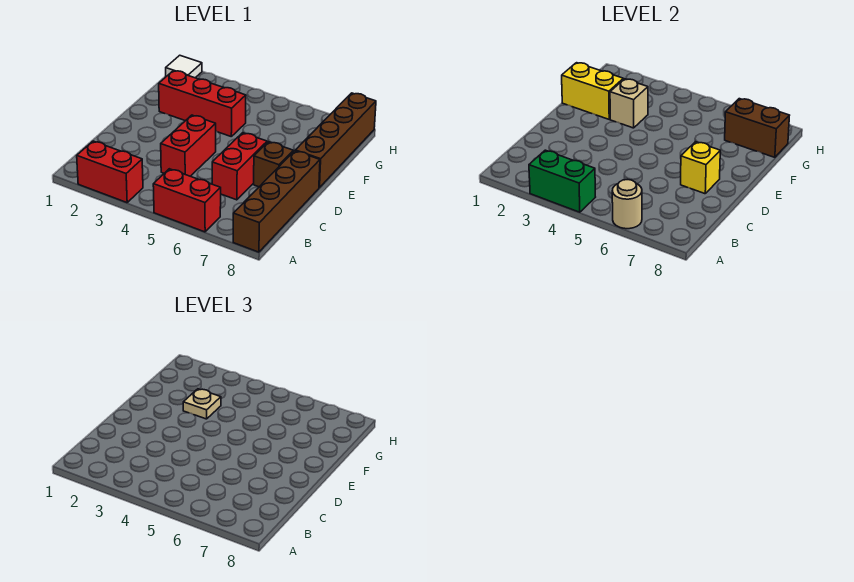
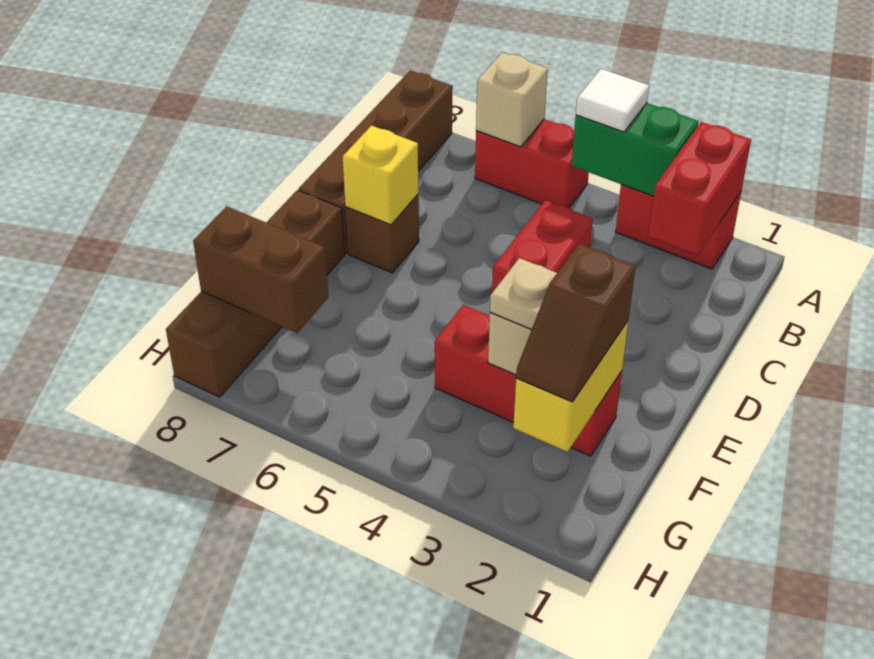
tan round brick A6 level 2 -> tan brick A6 level 2
red brick C6:D6 level 1 -> red brick A2:B2 level 2
yellow brick F1:F2 level 2 -> yellow brick F2:G2 level 2
none -> brown slope F2:G2 level 3 top F
white tile H1 level 1 -> white tile A4 level 3

